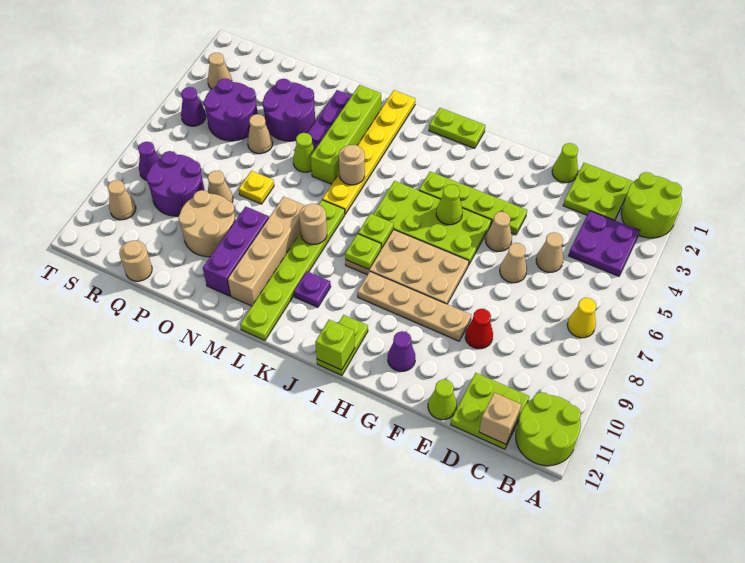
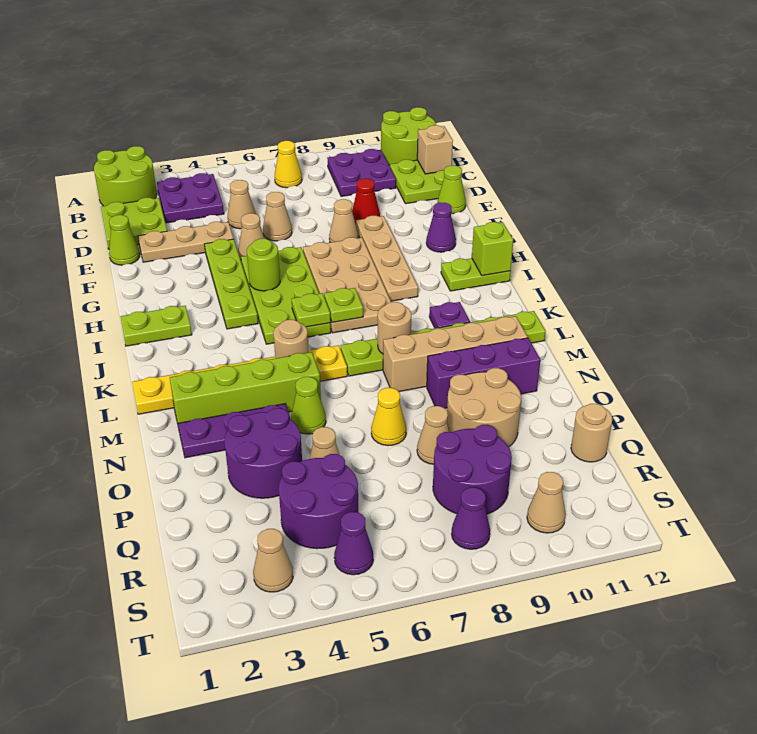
none -> purple plate B9:C10 level 1
none -> tan plate E2:E4 level 1
none -> tan cone F8 level 1
lime cone H5 level 2 -> lime round brick H5 level 2
lime plate I1:J1 level 1 -> lime plate I1:I2 level 1
lime plate J8 level 2 -> lime plate J6 level 2
yellow plate O7 level 1 -> yellow cone O7 level 1

